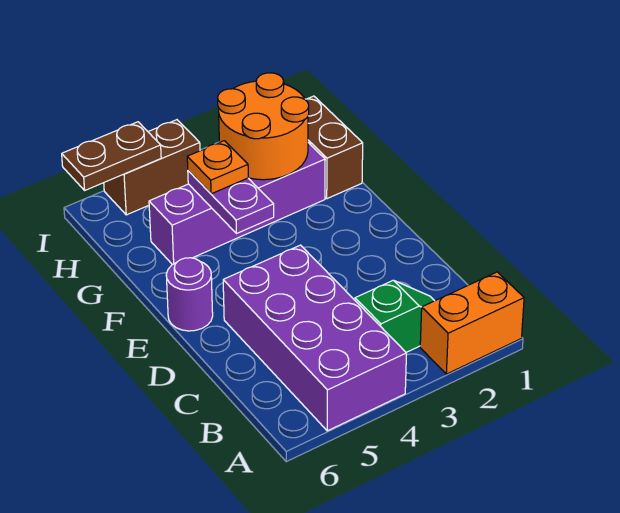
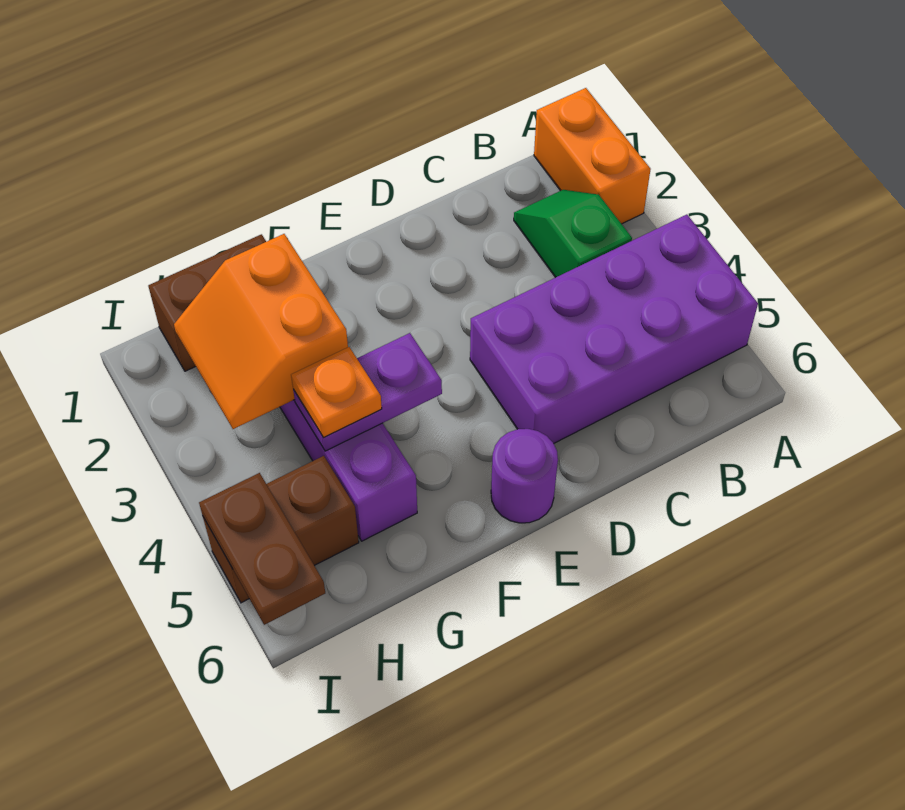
orange round brick G2:H3 level 2 -> orange slope G2:H3 level 2 top G
brown brick I4:I5 level 1 -> brown brick H5:I5 level 1

